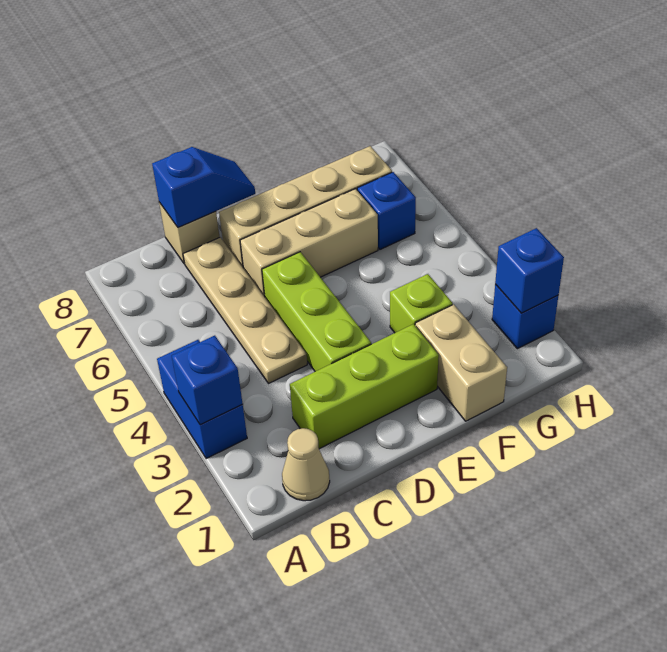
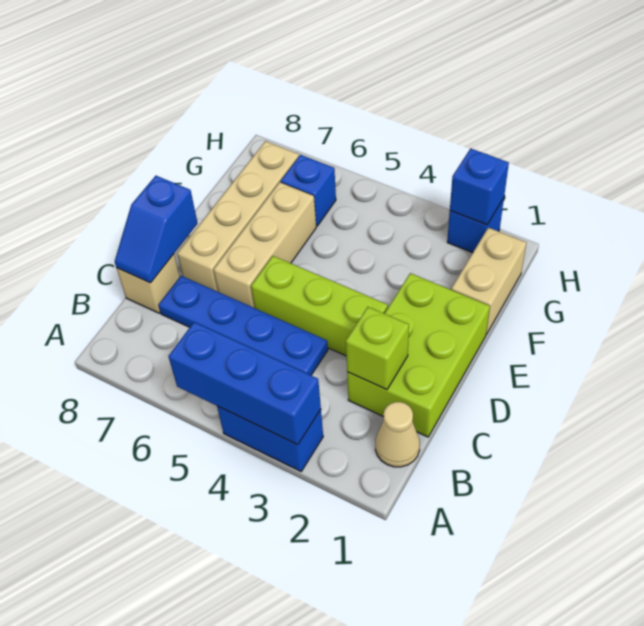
blue brick A3 level 2 -> blue brick A3:A5 level 2
lime brick C2:E2 level 1 -> lime brick C1:E2 level 1
tan plate C4:C7 level 1 -> blue plate C4:C7 level 1
blue slope C8:D8 level 2 top C -> blue slope C8:D8 level 2 top D
tan brick F1:F2 level 1 -> tan brick F1:G1 level 1
lime brick F3 level 1 -> lime brick C2 level 2

